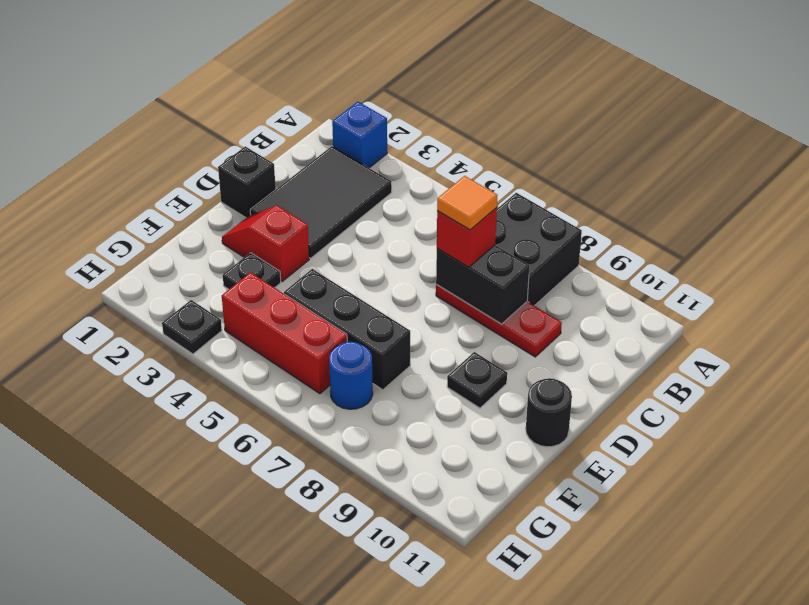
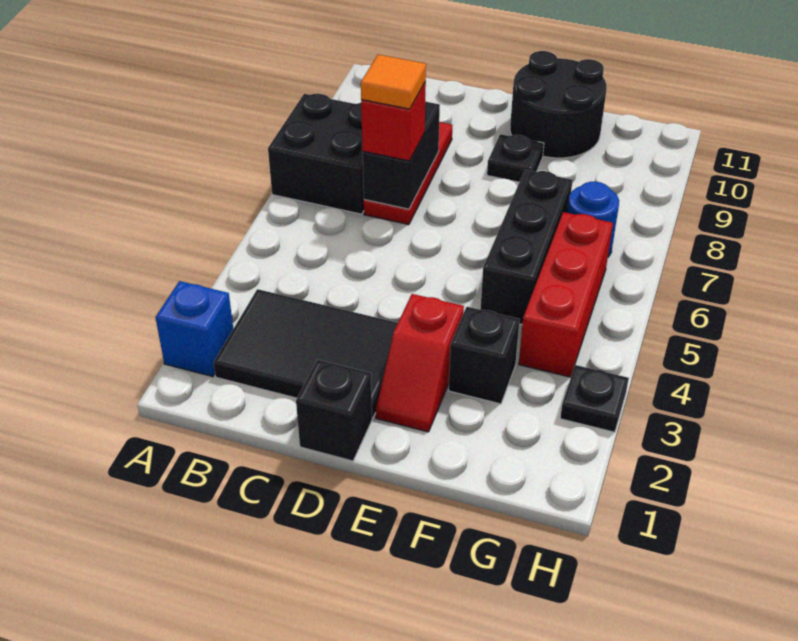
black round brick E11 level 1 -> black round brick E10:F11 level 1
black plate F3 level 1 -> black brick F3 level 1

